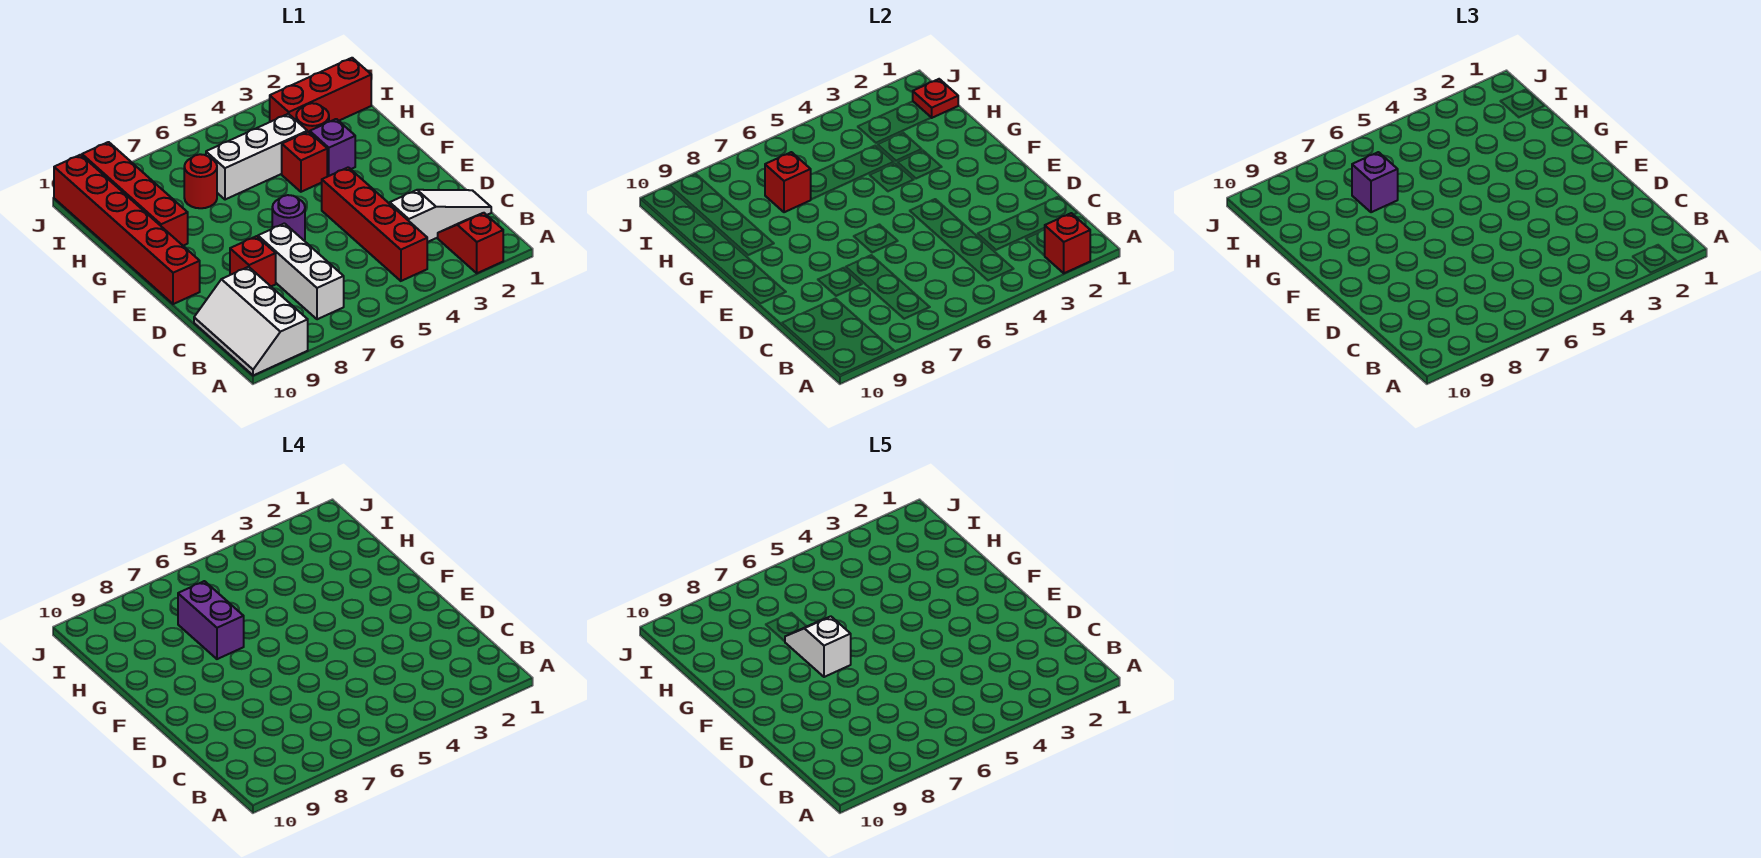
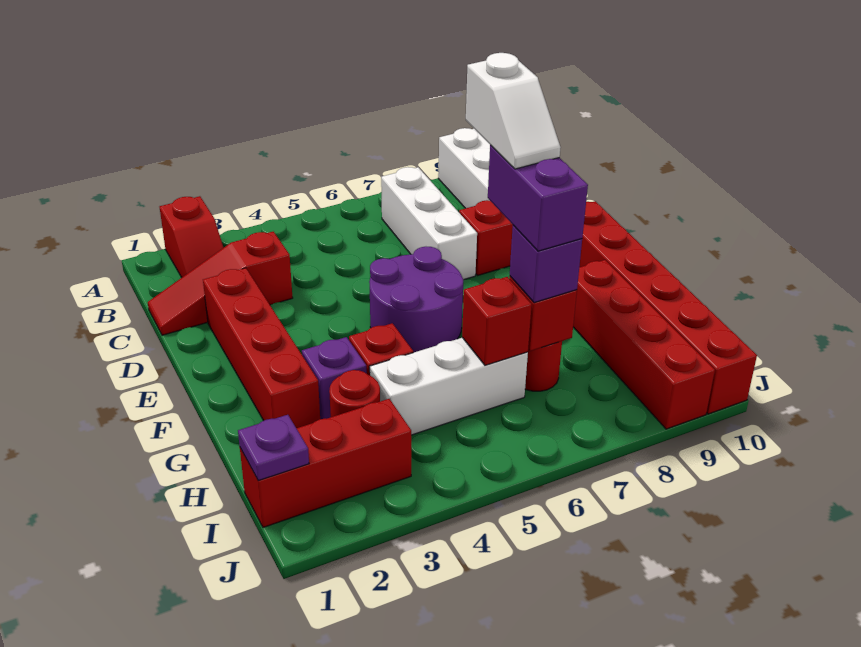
red brick A2 level 2 -> red brick H6 level 2
red brick B4:E4 level 1 -> red brick D2:G2 level 1
white slope C1:C3 level 1 top 3 -> red slope C1:C3 level 1 top 3
purple round brick E6 level 1 -> purple round brick E5:F6 level 1
red plate I1 level 2 -> purple plate I1 level 2

